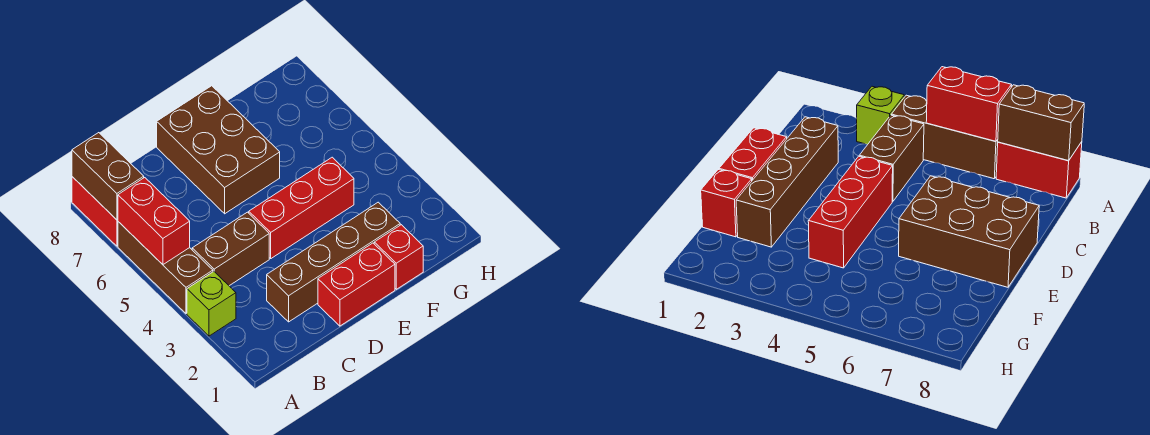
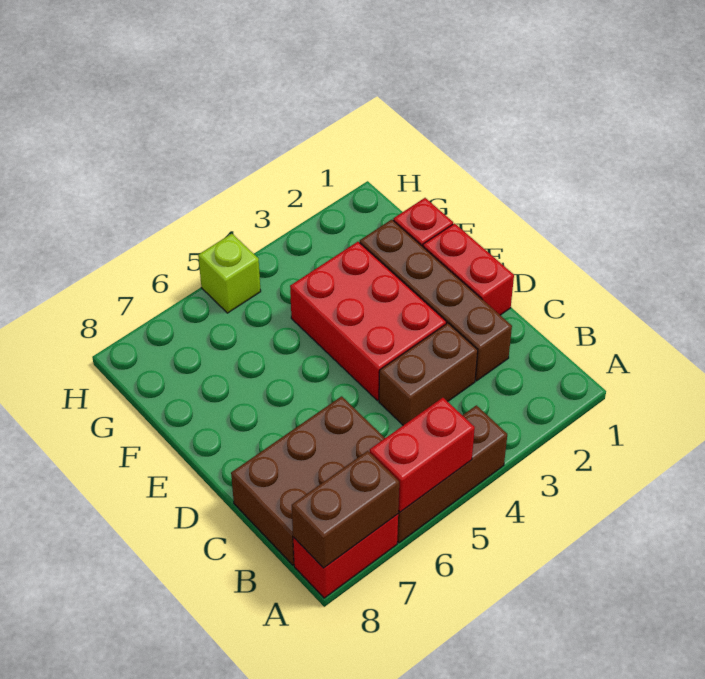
lime brick A3 level 1 -> lime brick H5 level 1
brown brick B4:C4 level 1 -> brown brick C3:C4 level 1
red brick D4:F4 level 1 -> red brick D3:F4 level 1
brown brick D6:E8 level 1 -> brown brick B6:C8 level 1

